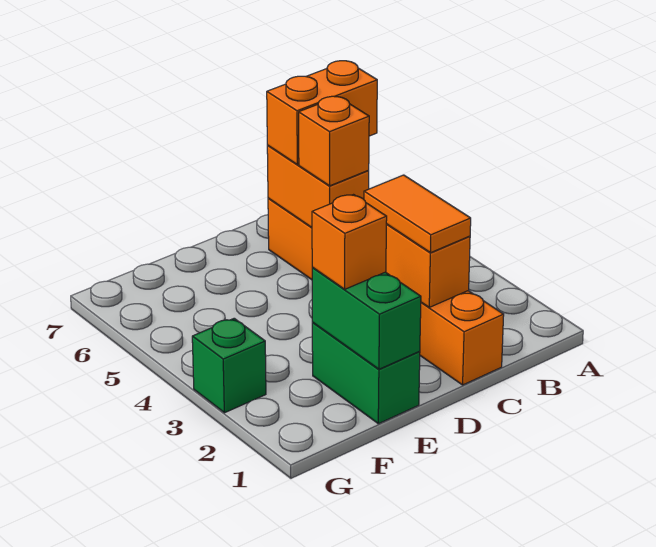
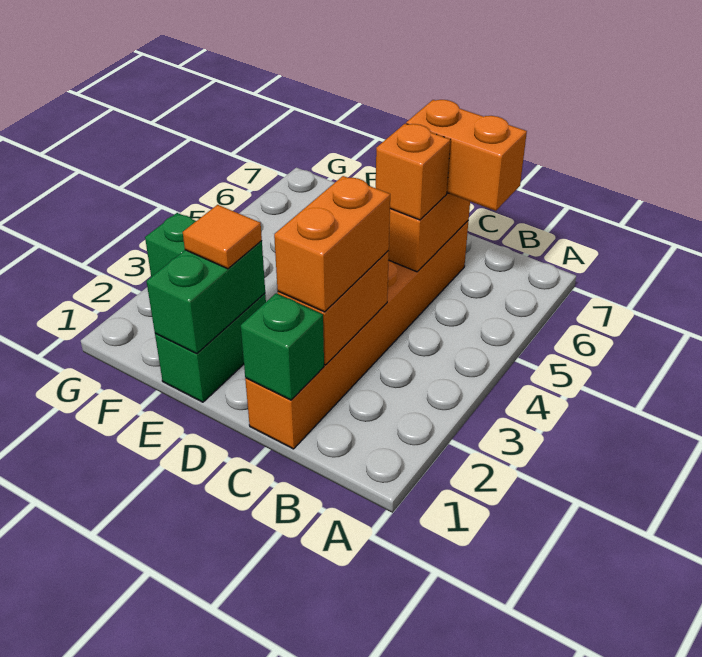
none -> green brick C1 level 2
orange tile C2:C3 level 3 -> orange brick C2:C3 level 3
orange brick E2 level 3 -> orange tile E2 level 3

